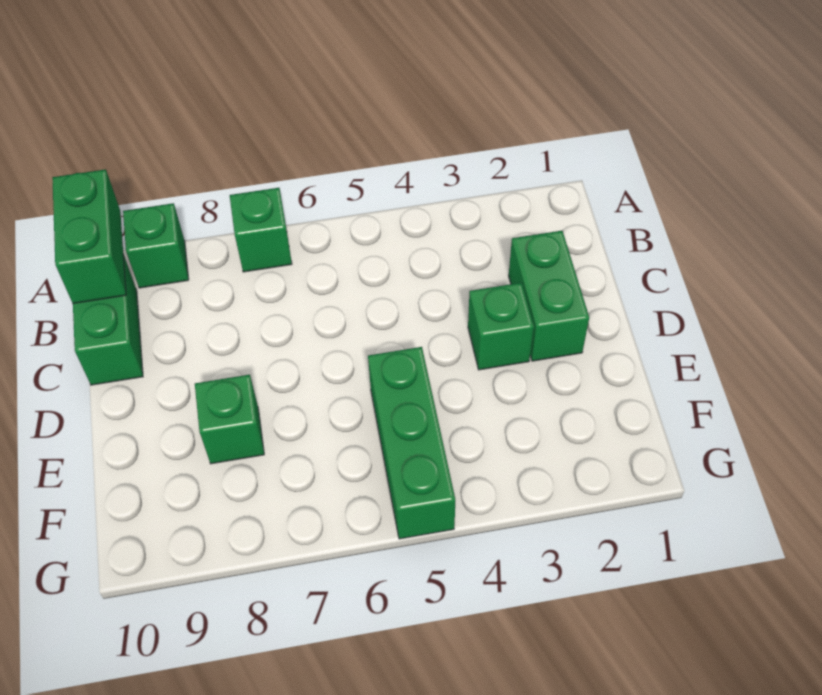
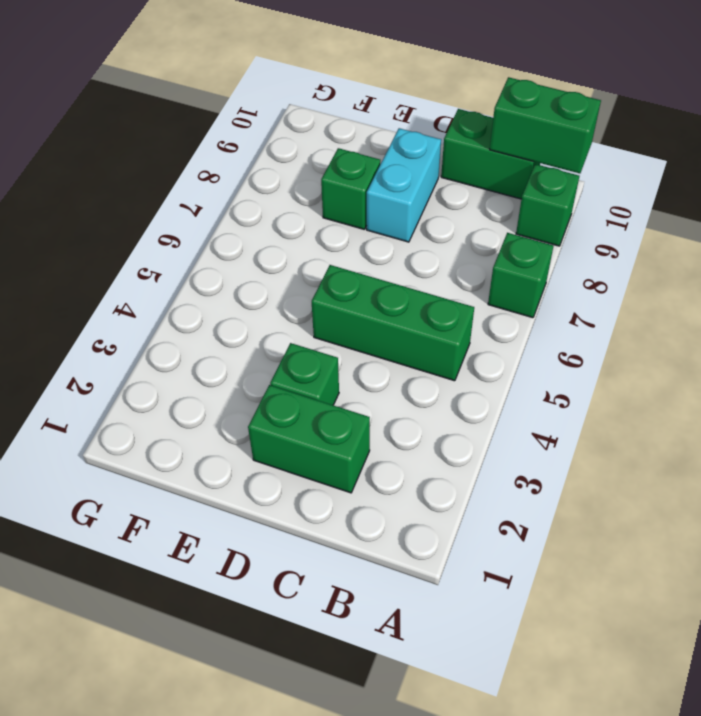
none -> cyan brick D8:D9 level 1
green brick E5:G5 level 1 -> green brick B5:D5 level 1

